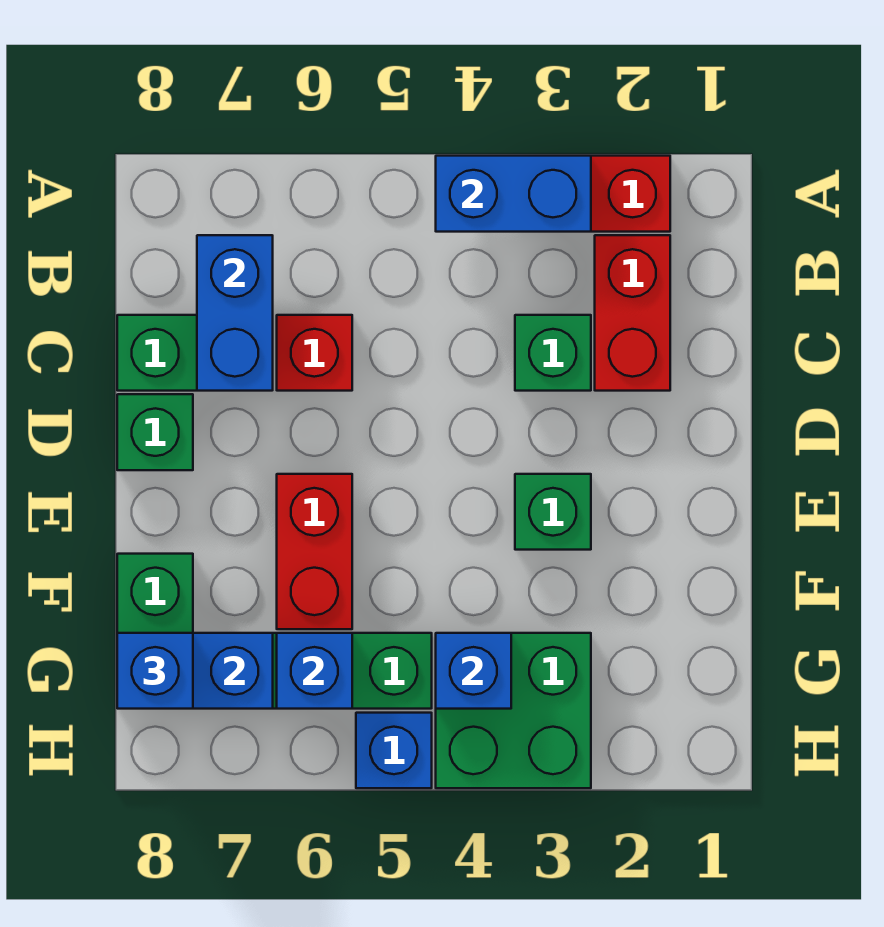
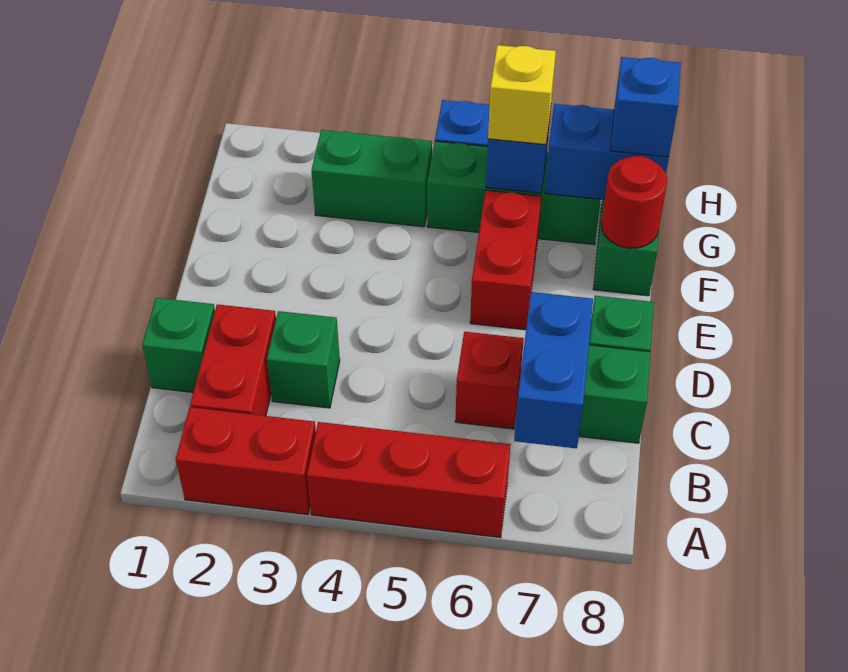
blue brick A3:A4 level 2 -> none
none -> red brick A4:A6 level 1
green brick E3 level 1 -> green brick C1 level 1
none -> red round brick F8 level 2
green brick G3:H4 level 1 -> green brick G3:G4 level 1
blue brick G4 level 2 -> none
none -> yellow brick G6 level 3

